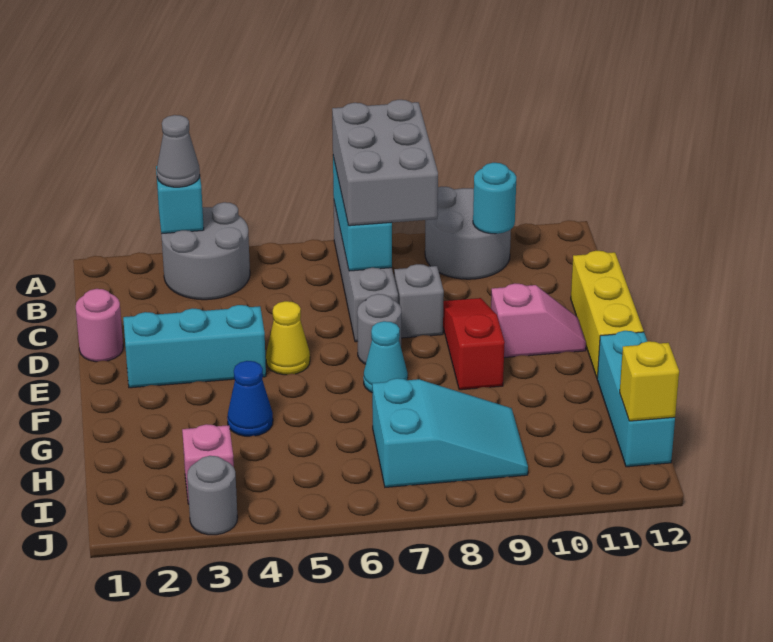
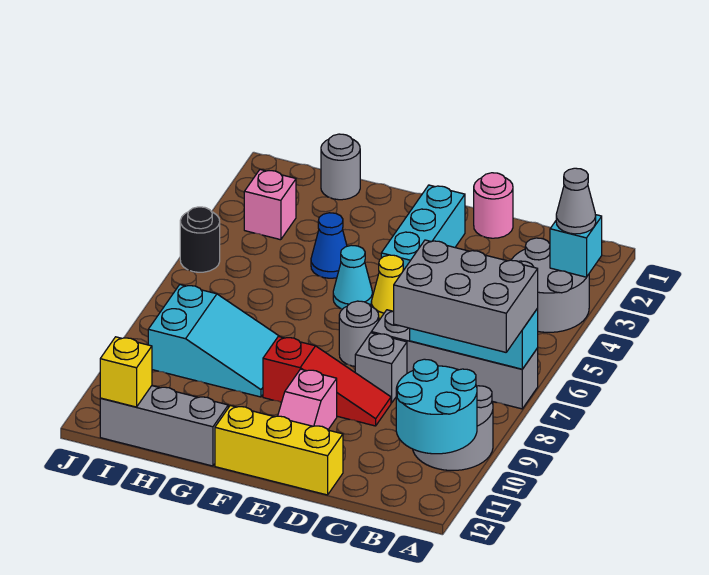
cyan round brick B10 level 2 -> cyan round brick A10:B11 level 2
cyan cone F7 level 1 -> cyan cone F5 level 1
cyan brick G12:I12 level 1 -> grey brick G12:I12 level 1
cyan slope H7:I9 level 1 top 7 -> cyan slope G8:I9 level 1 top I
grey round brick J3 level 1 -> grey round brick H1 level 1
none -> black round brick J5 level 1

